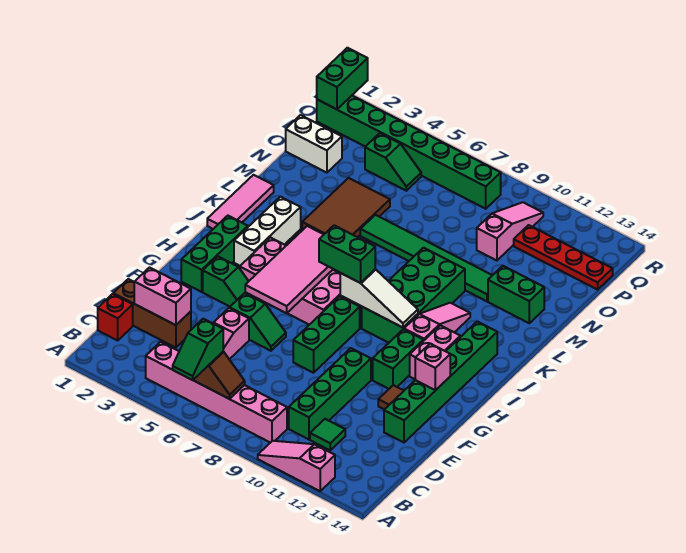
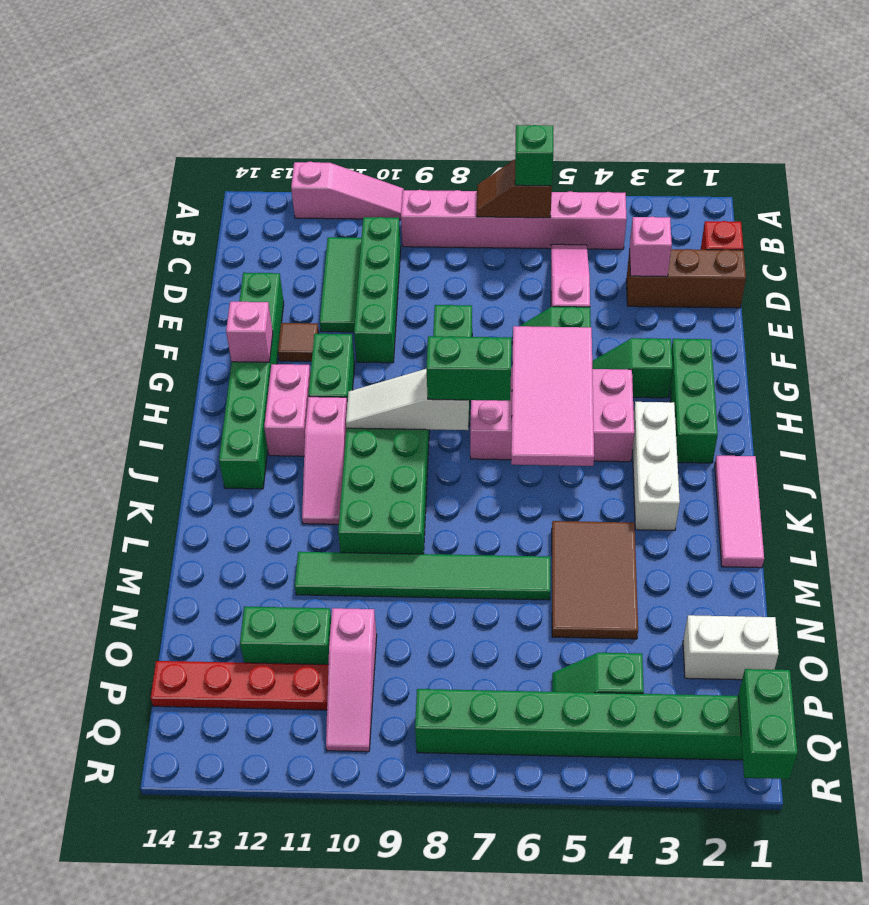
green tile C11 level 1 -> green tile C11:E11 level 1
pink brick D2:D3 level 2 -> pink brick D3 level 2
green brick M12:M13 level 1 -> green brick O11:O12 level 1

